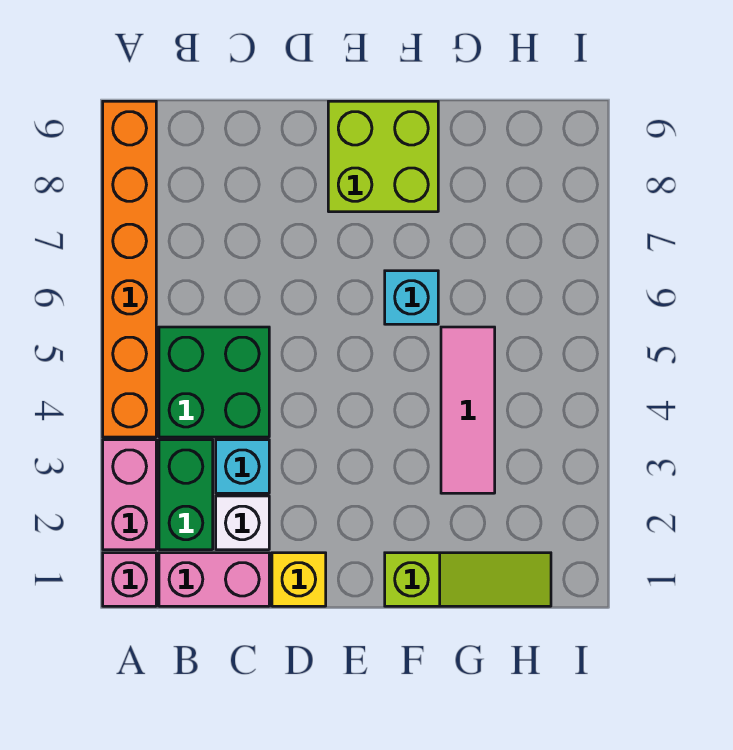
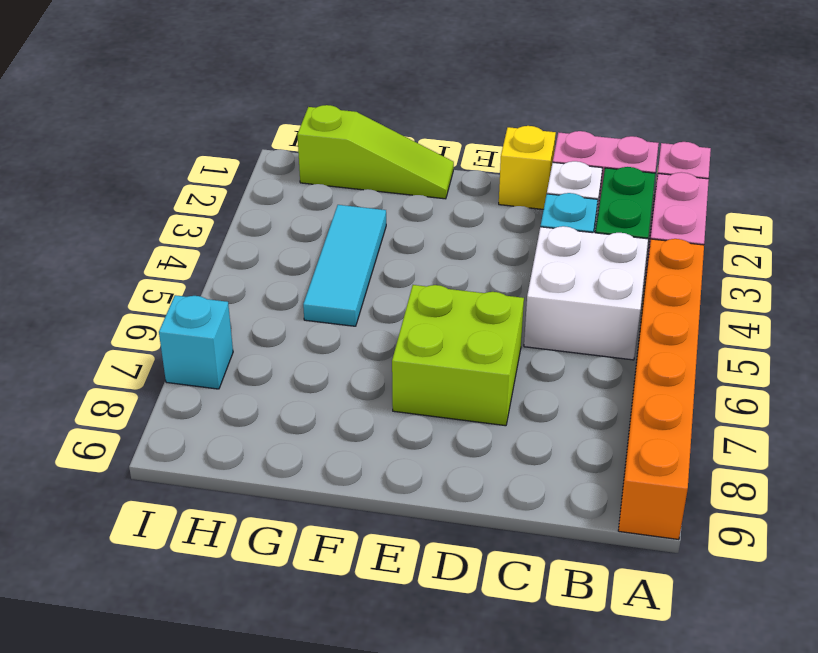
green brick B4:C5 level 1 -> white brick B4:C5 level 1
lime brick E8:F9 level 1 -> lime brick D6:E7 level 1
lime slope F1:H1 level 1 top F -> lime slope F1:H1 level 1 top H
cyan brick F6 level 1 -> cyan brick I7 level 1
pink tile G3:G5 level 1 -> cyan tile G3:G5 level 1

